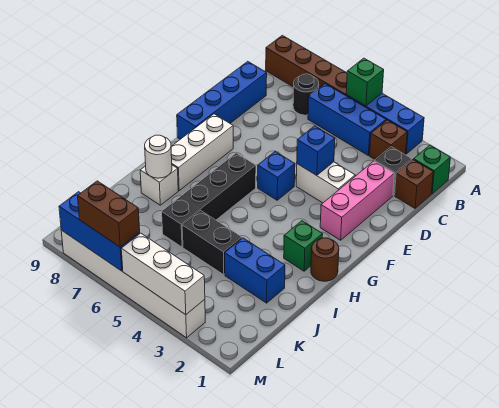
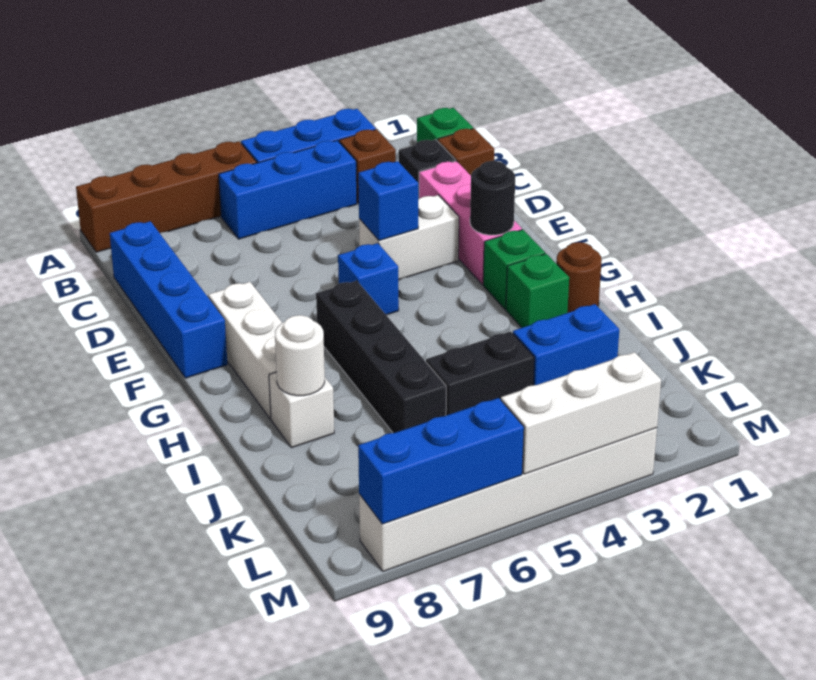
green brick A5 level 2 -> green brick G2 level 1
black round brick B7 level 1 -> black round brick F2 level 2
brown brick M6:M7 level 3 -> none

